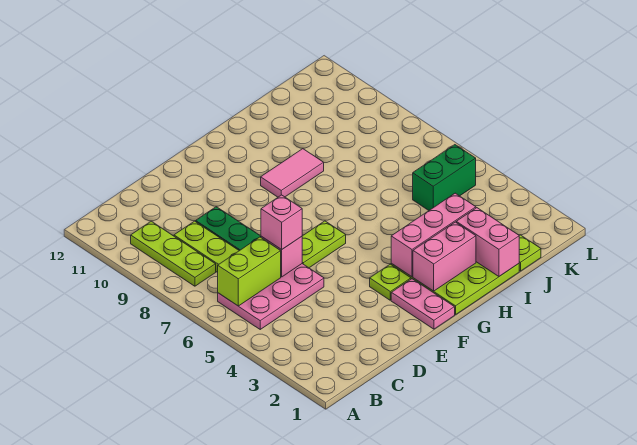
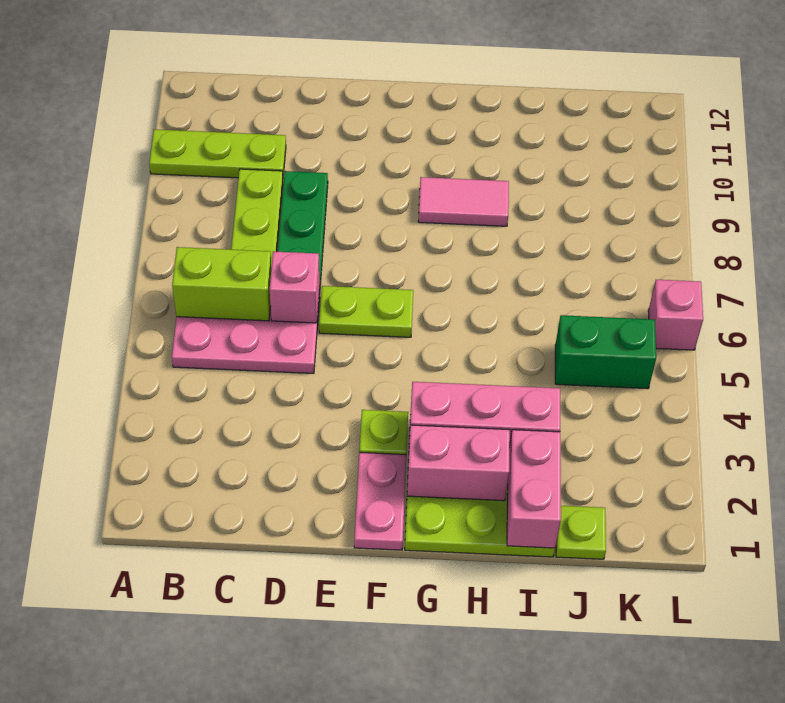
lime plate B8:B10 level 1 -> lime plate A10:C10 level 1
pink brick D6 level 3 -> pink brick L6 level 1

